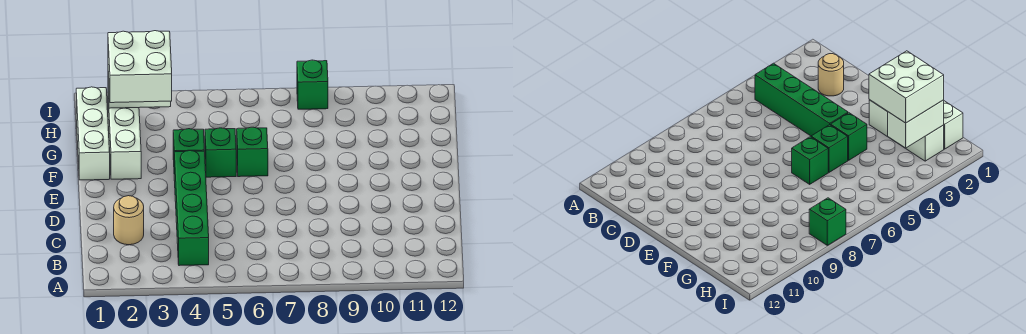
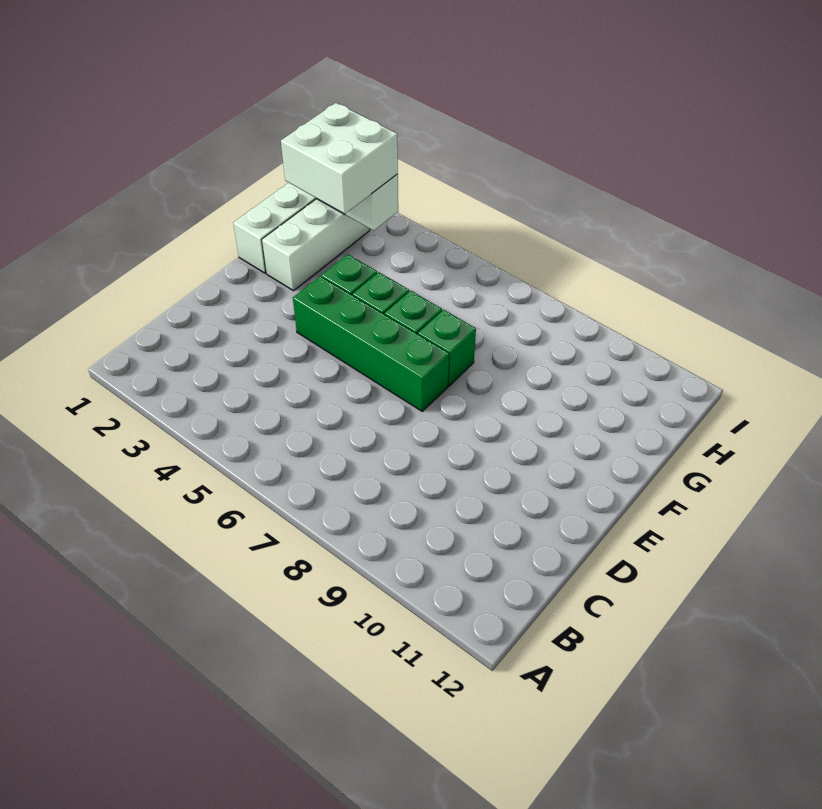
green brick B4:E4 level 1 -> green brick E4:E7 level 1
tan round brick C2 level 1 -> none
green brick I8 level 1 -> green brick F7 level 1

